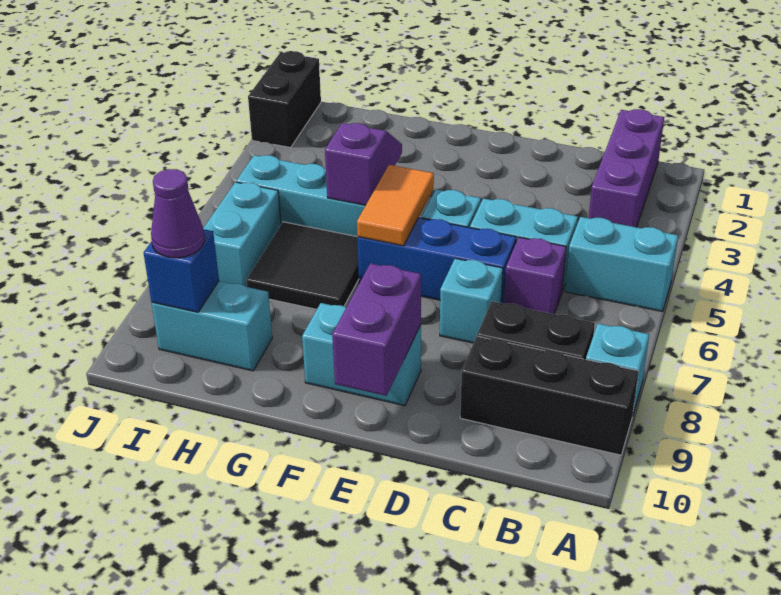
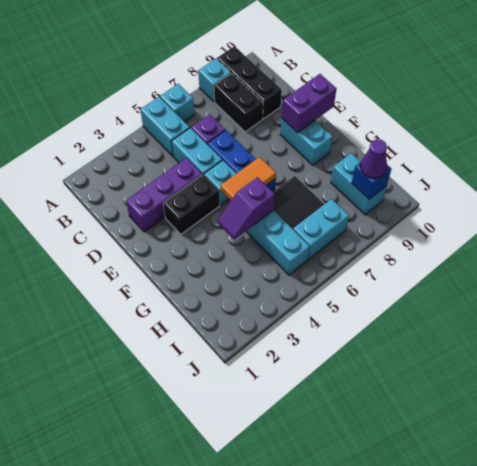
purple brick B1:B3 level 1 -> purple brick D2:D4 level 1
cyan brick D7 level 1 -> cyan brick A6 level 1
black brick J1:J2 level 1 -> black brick E3:E4 level 1

